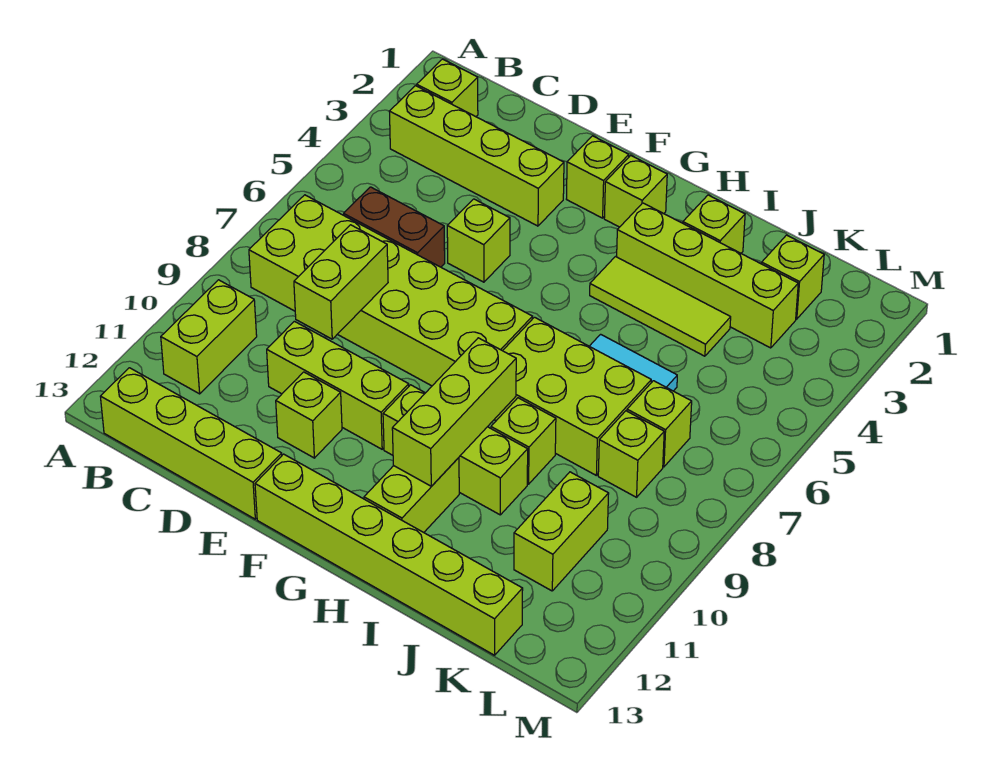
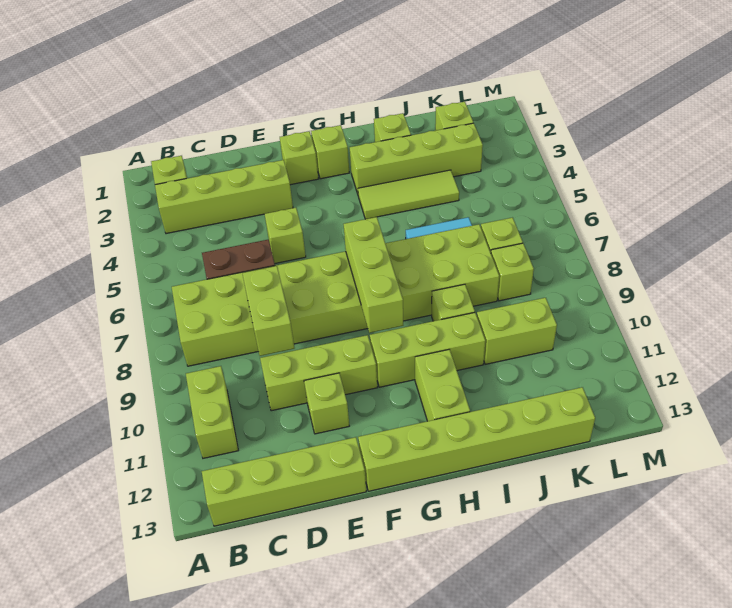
lime brick H9:H11 level 2 -> lime brick G7:G9 level 2
lime brick K10:K11 level 1 -> lime brick J10:K10 level 1

